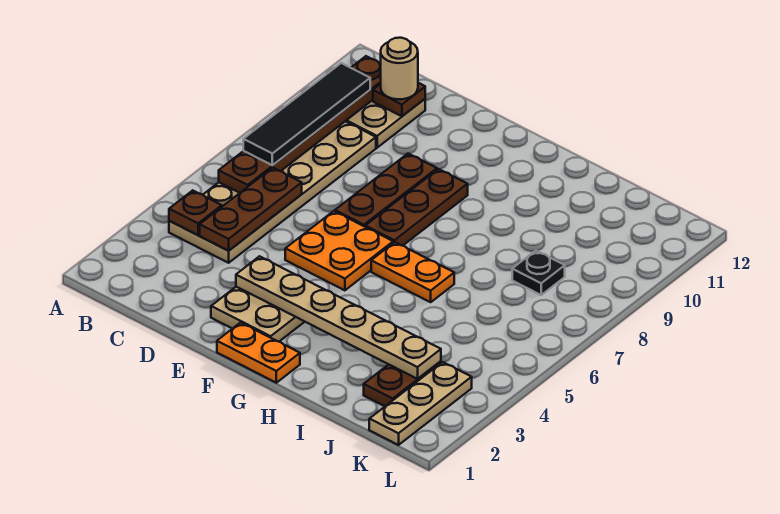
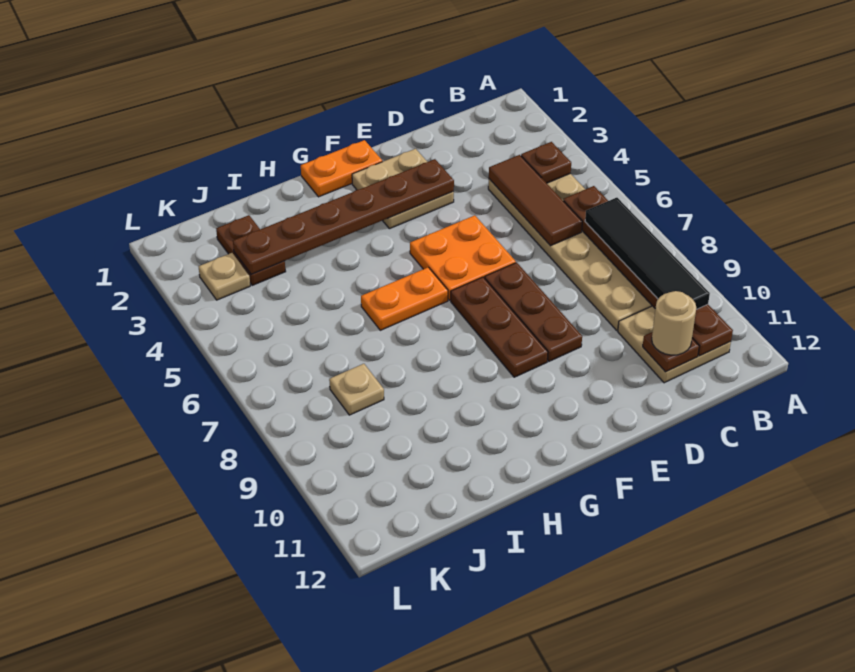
brown plate C4:C6 level 2 -> brown tile C4:C6 level 2
tan plate E3:J3 level 2 -> brown plate E3:J3 level 2
black plate J8 level 1 -> tan plate J8 level 1
tan plate K1:K3 level 1 -> tan plate K3 level 1

